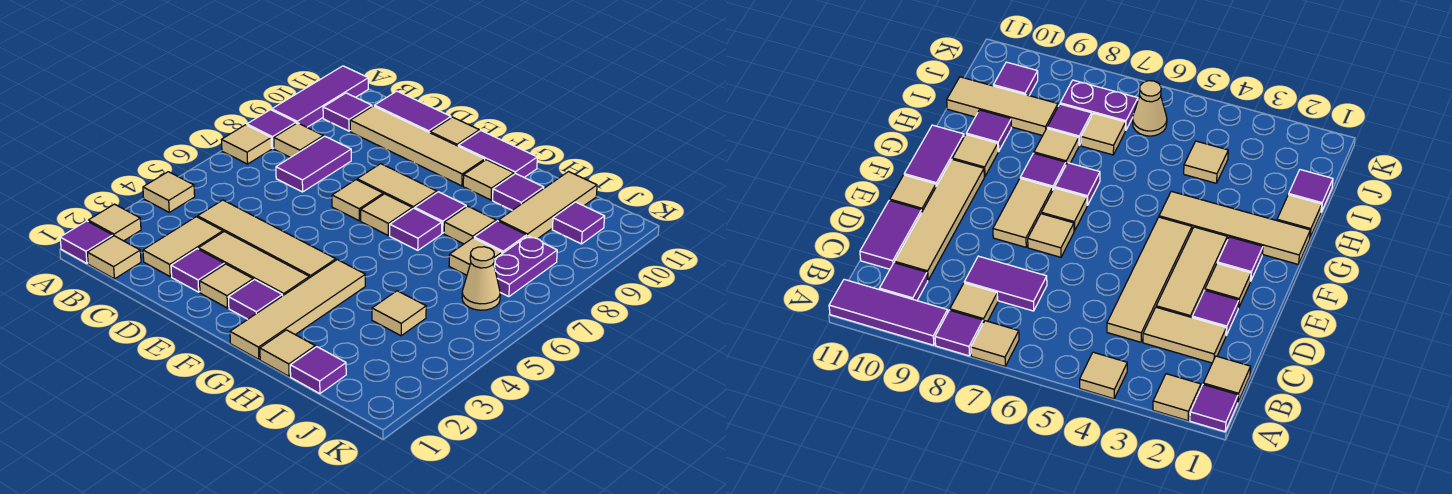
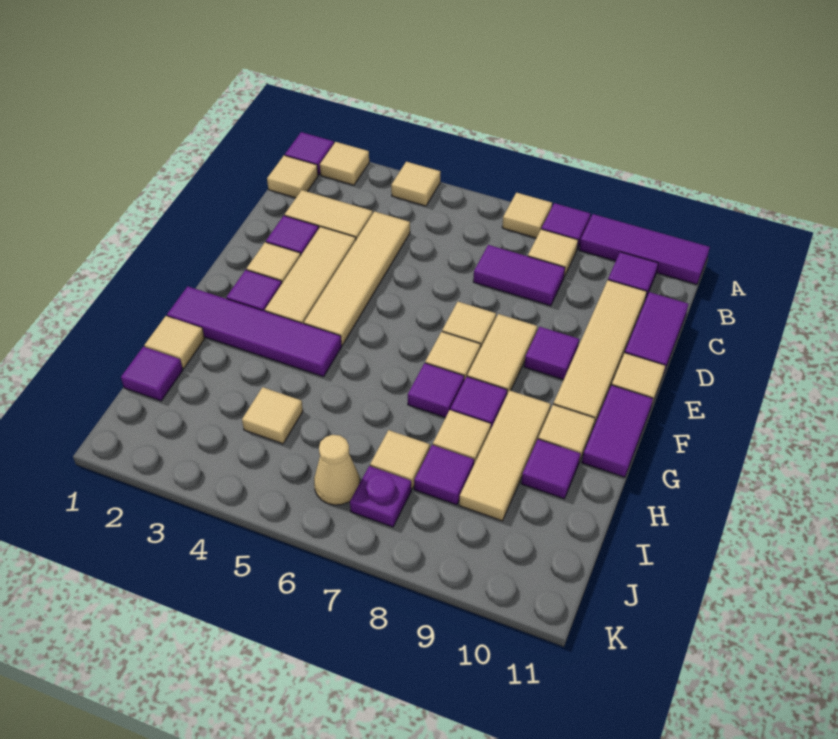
tan tile G1:G4 level 1 -> purple tile G1:G4 level 1
tan tile I9:I11 level 1 -> tan tile G9:I9 level 1
purple plate J7:J8 level 1 -> purple plate J7 level 1
purple tile J10 level 1 -> purple tile E9 level 1

